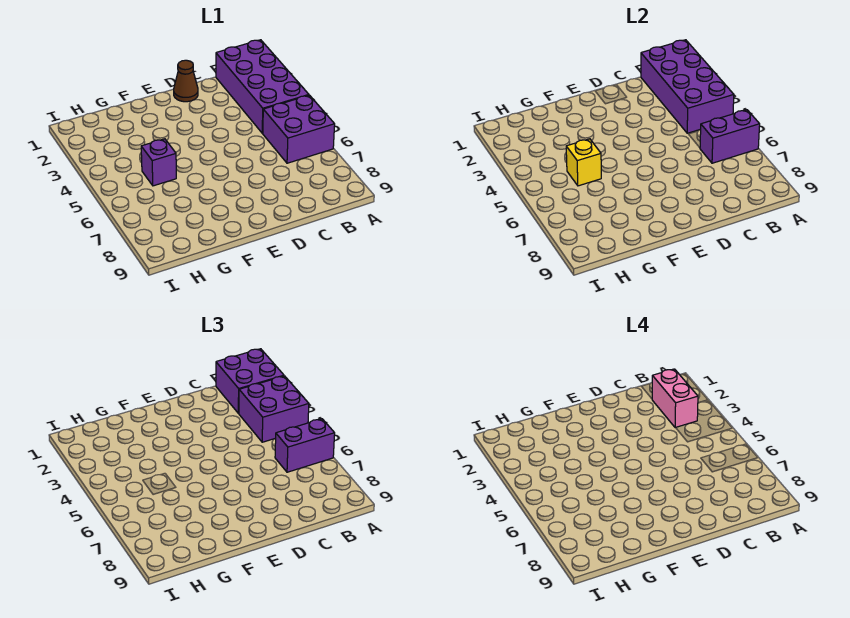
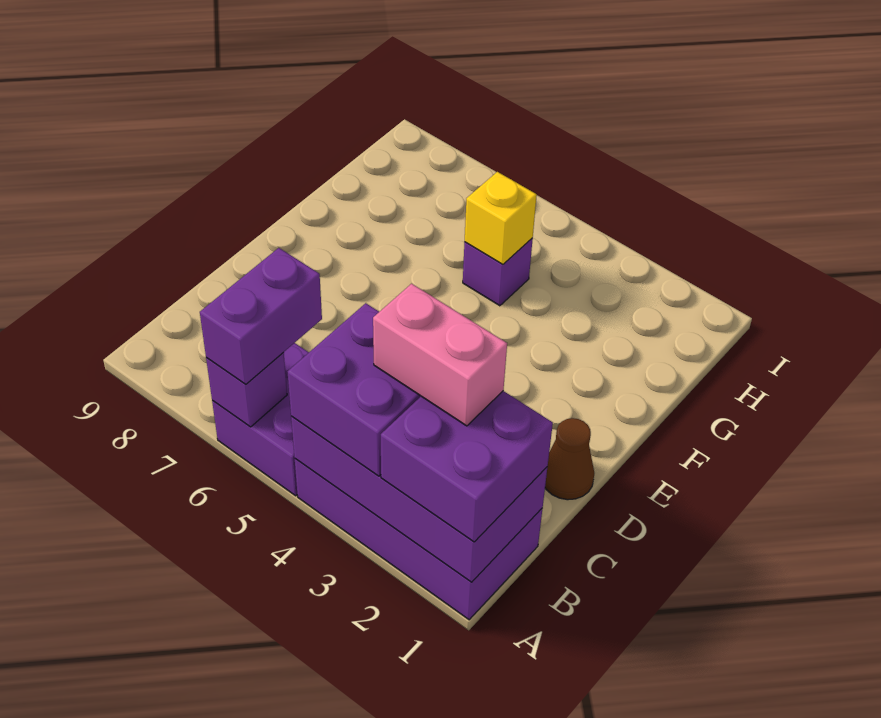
purple brick A6:B6 level 2 -> purple brick A6 level 2

